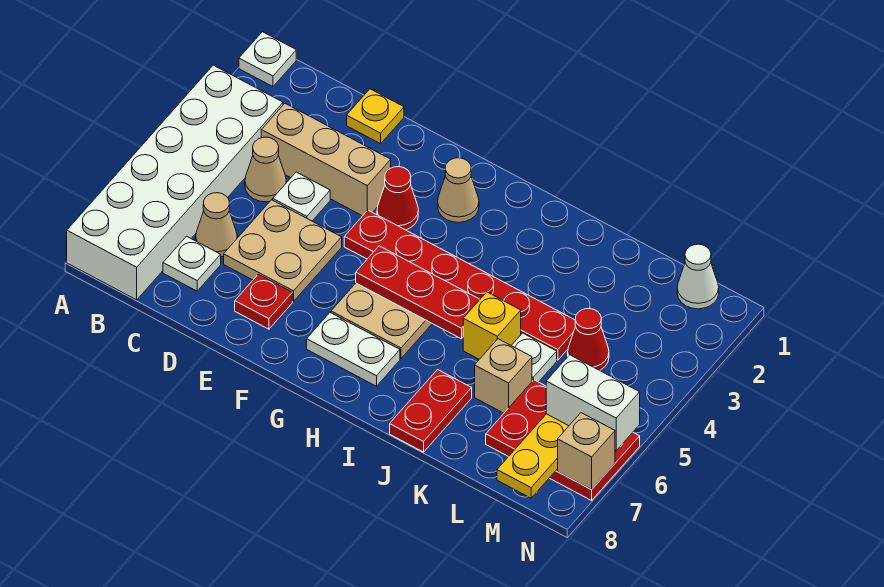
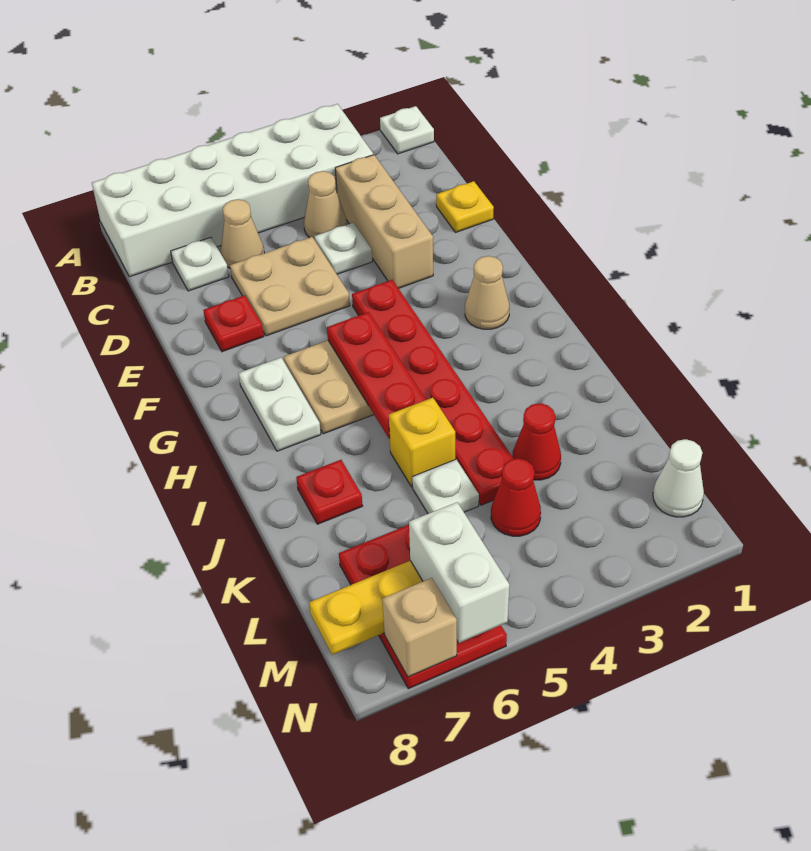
red cone F3 level 1 -> red cone K3 level 1
red plate J7:J8 level 1 -> red plate J7 level 1
tan brick K6 level 1 -> none

